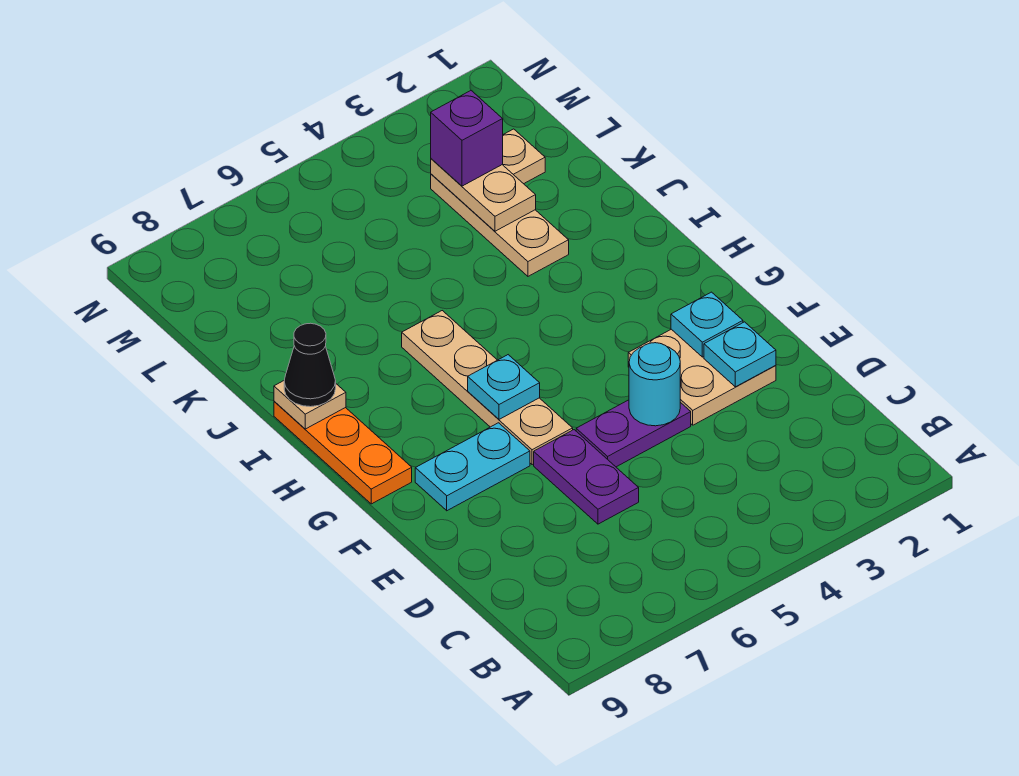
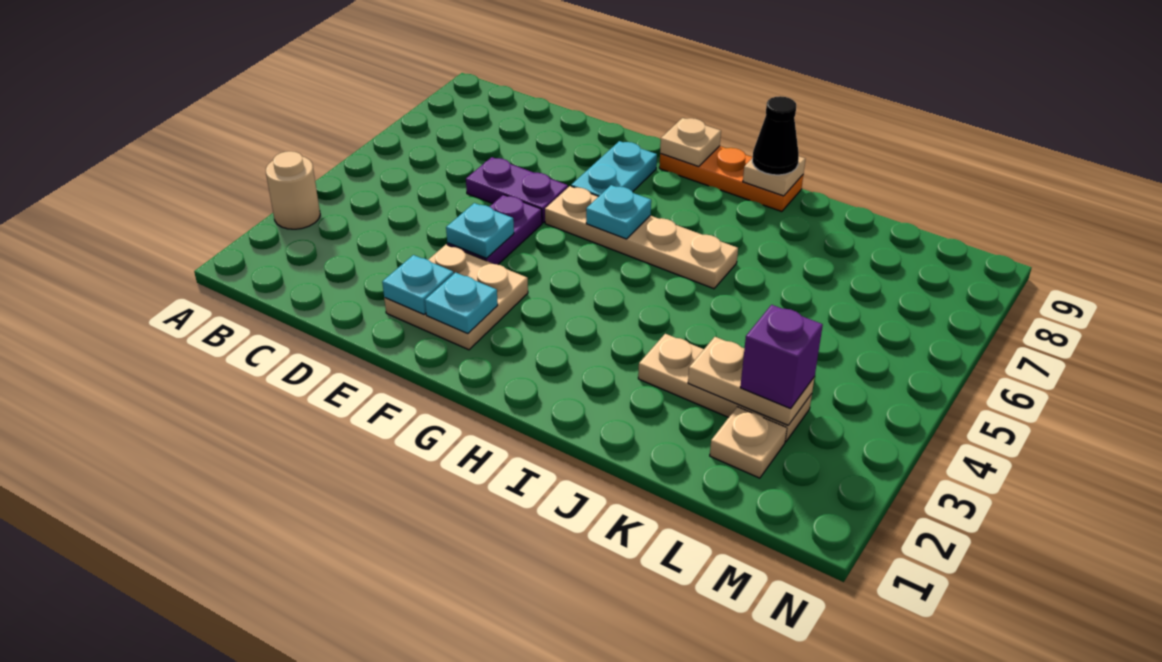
none -> tan round brick A3 level 1
cyan round brick E4 level 2 -> cyan plate E4 level 2
none -> tan plate G9 level 2

